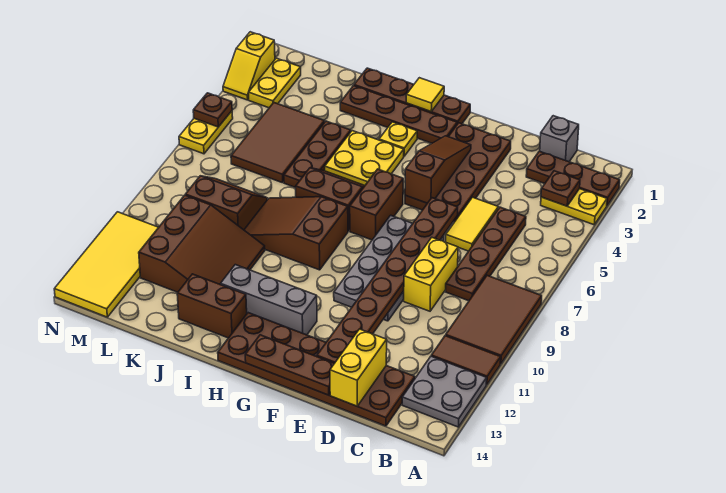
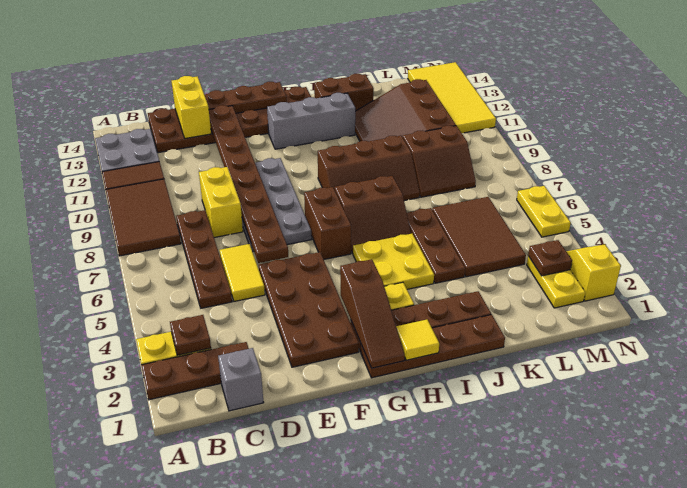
brown slope F3:F5 level 2 top 5 -> brown slope G1:G3 level 2 top 3
brown slope H8:J9 level 1 top H -> brown slope H8:J9 level 1 top 9
brown plate N5 level 2 -> brown plate M3 level 2

